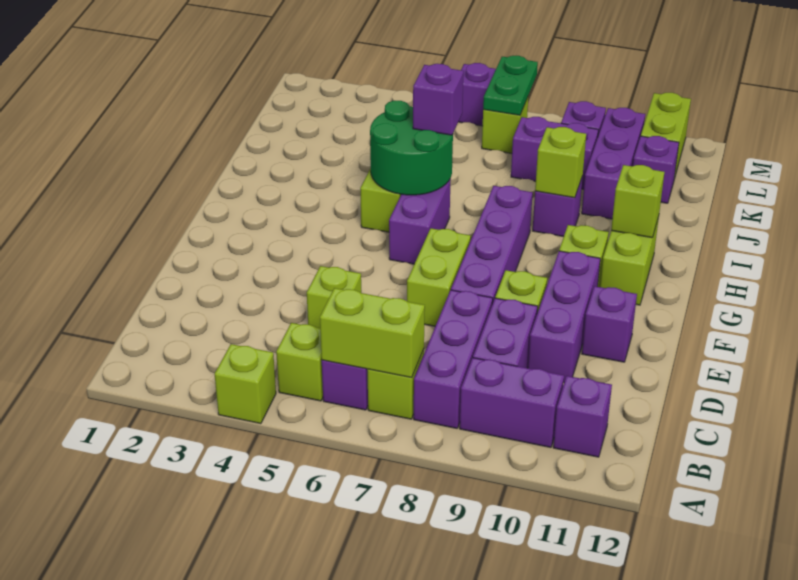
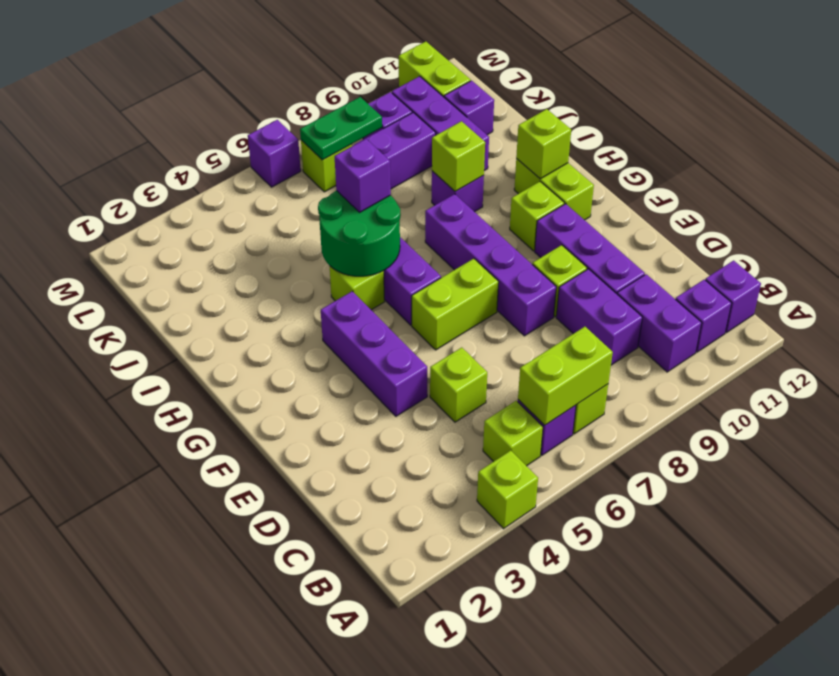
purple brick B8:D8 level 1 -> purple brick E4:G4 level 1
purple brick B9:B10 level 1 -> purple brick B10:C10 level 1
lime brick E7:F7 level 1 -> lime brick F6:F7 level 1
purple brick E11 level 1 -> purple brick B12 level 1
green plate L7:M7 level 2 -> green plate L7:L8 level 2

